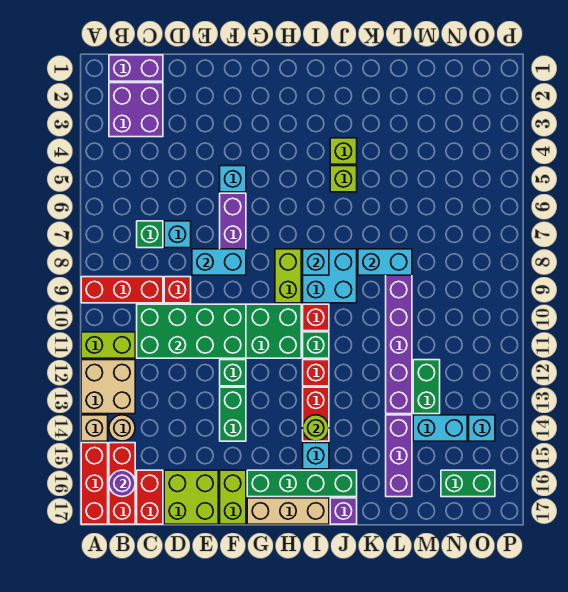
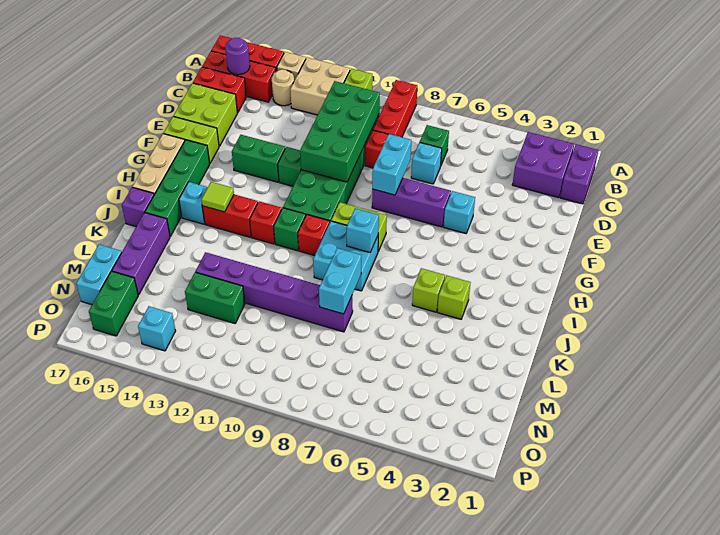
lime round brick I14 level 2 -> lime tile I14 level 2
purple brick L14:L16 level 1 -> purple brick K16:M16 level 1
cyan brick M14:N14 level 1 -> cyan brick M17:N17 level 1

